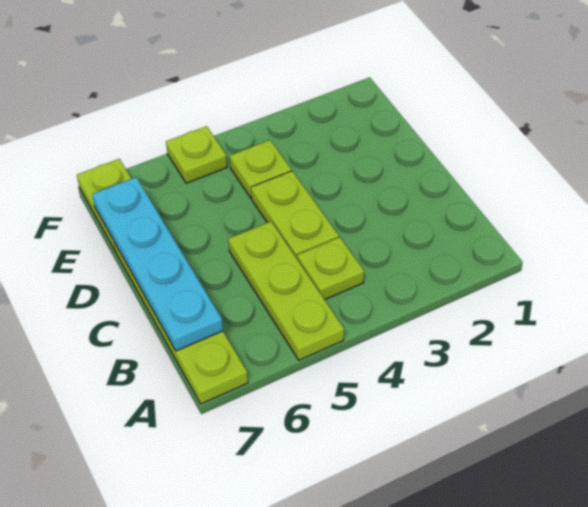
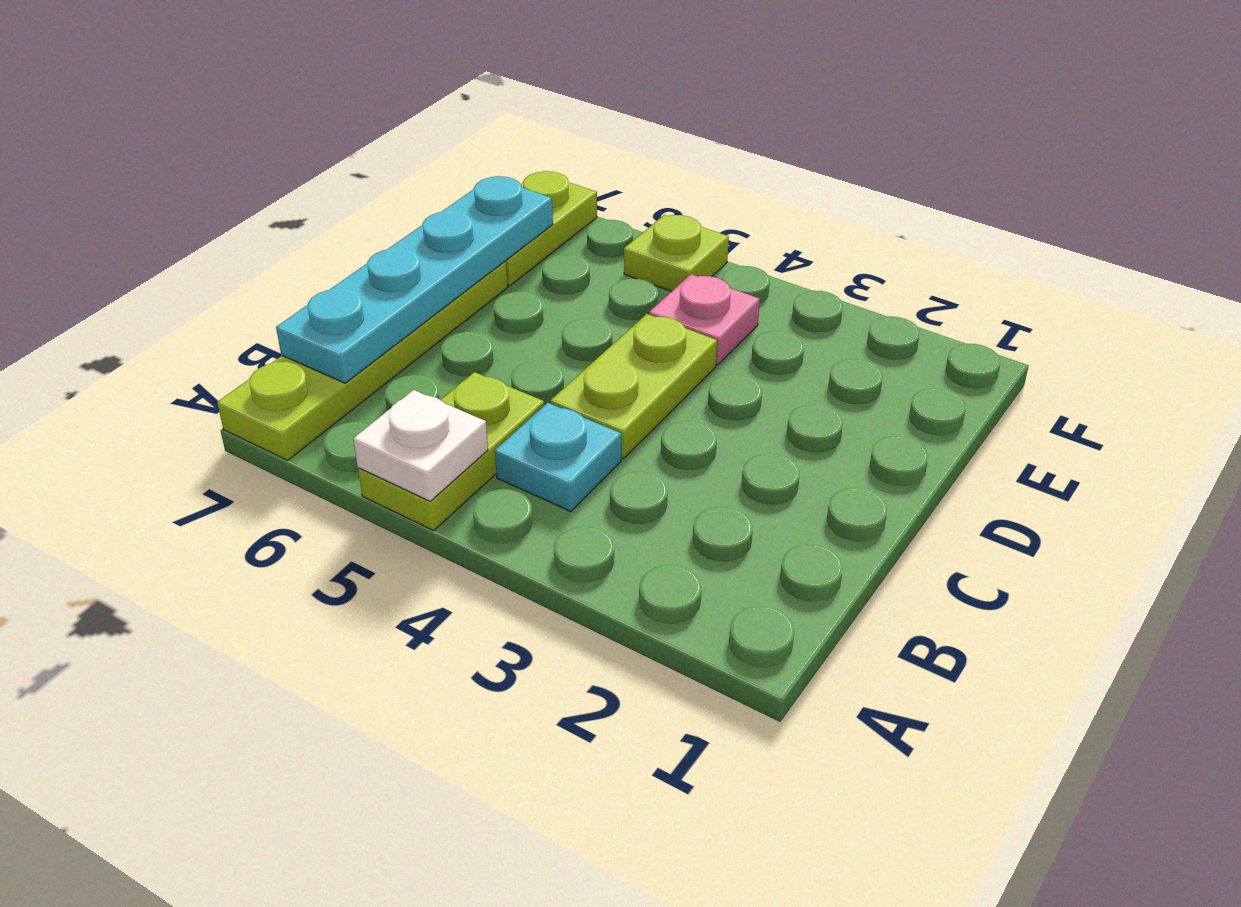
lime plate A5:C5 level 1 -> lime plate A5:B5 level 1
none -> white plate A5 level 2
lime plate B4 level 1 -> cyan plate B4 level 1
lime plate E4 level 1 -> pink plate E4 level 1

